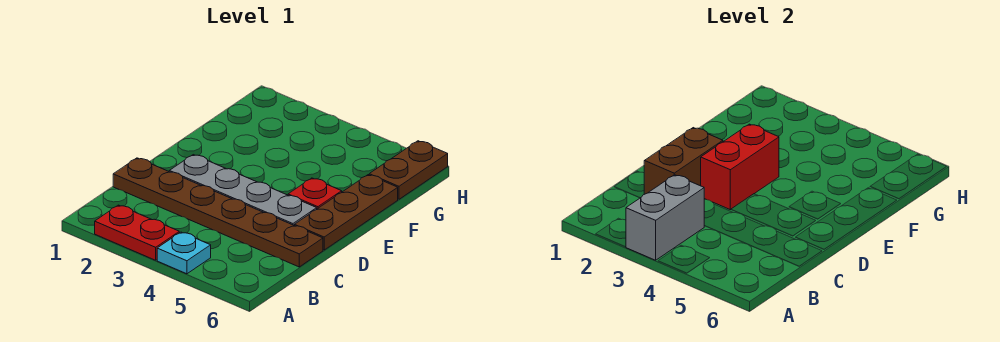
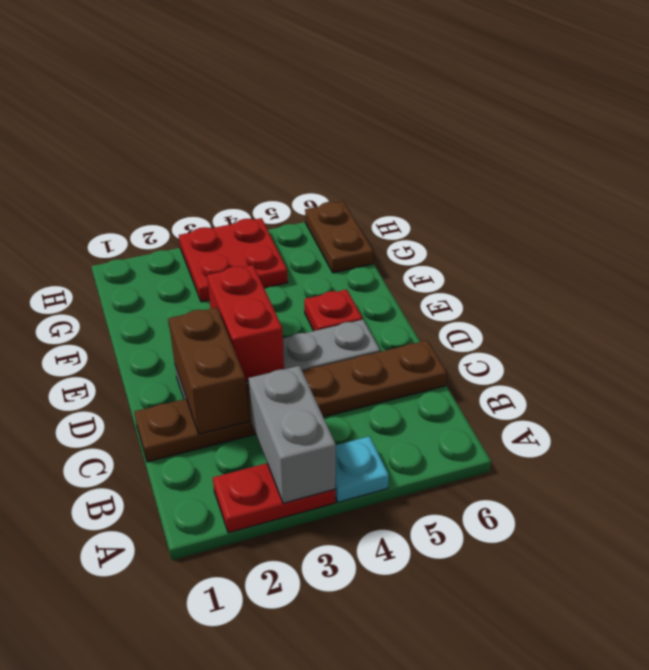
brown plate D6:F6 level 1 -> none
none -> red plate G3:H4 level 1

